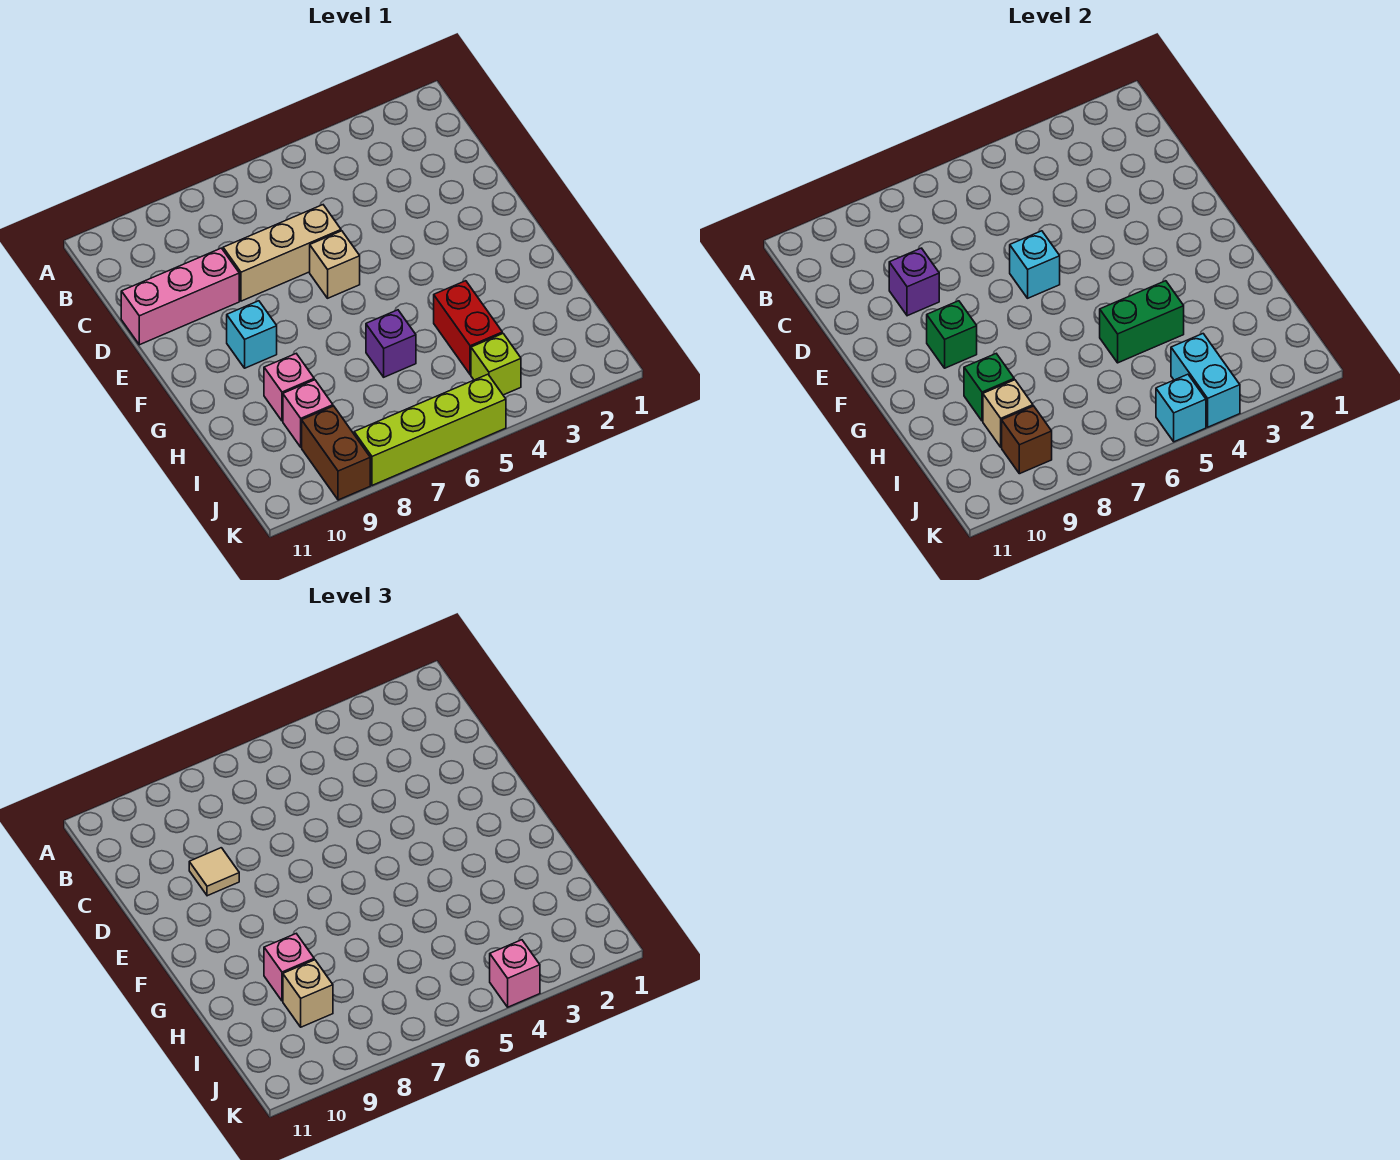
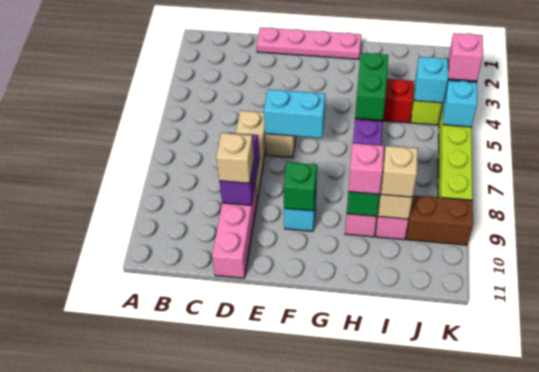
none -> pink plate D1:G1 level 1
purple brick D9 level 2 -> purple brick D8:D9 level 2
tan tile D9 level 3 -> tan brick D9 level 3
cyan brick E6 level 2 -> cyan brick E6:F6 level 2
brown brick J9 level 2 -> none

